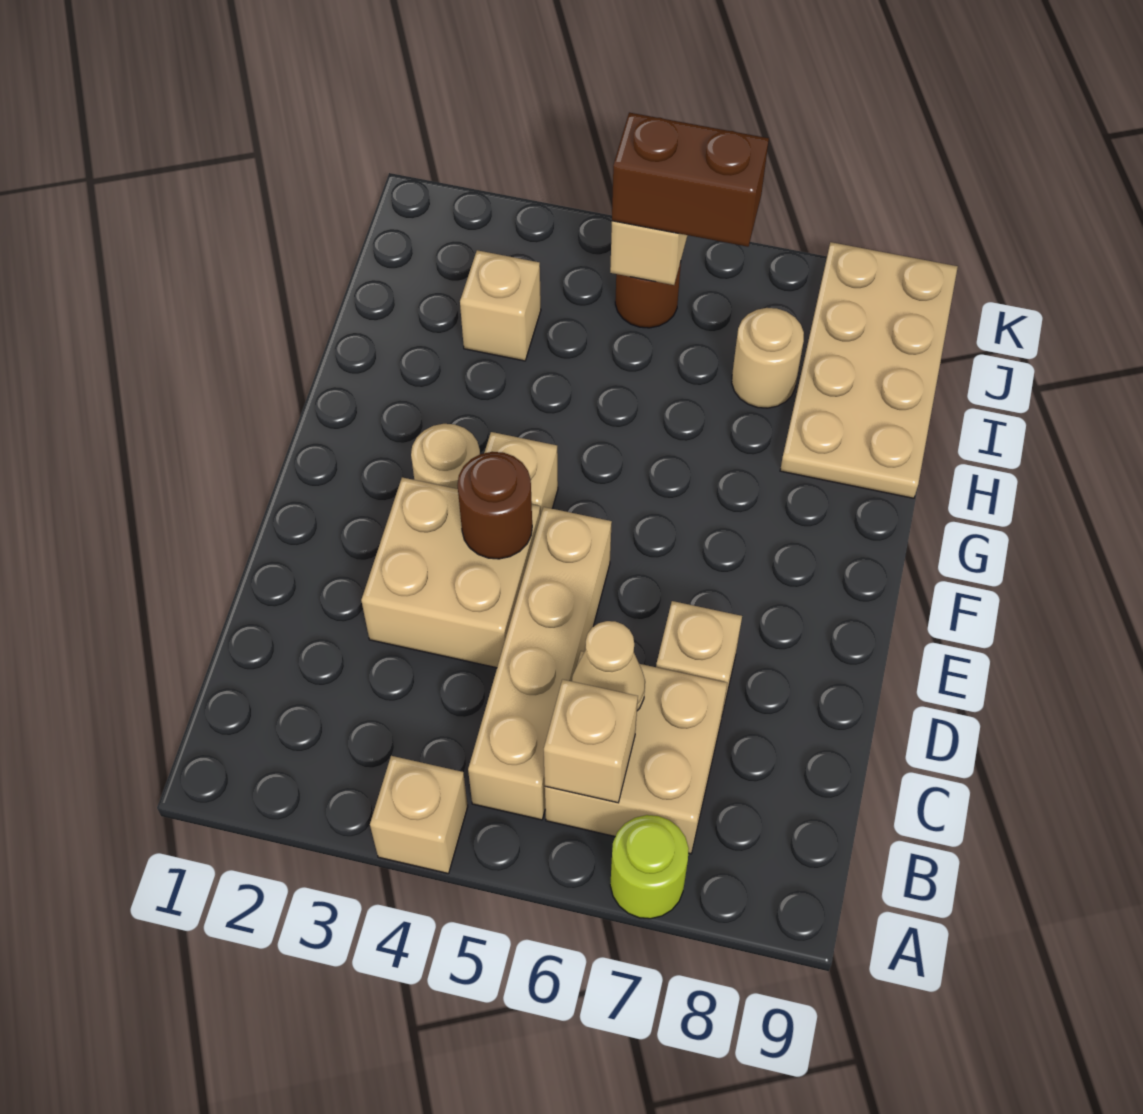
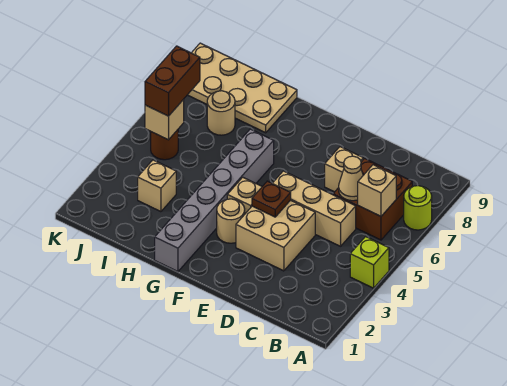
tan brick A4 level 1 -> lime brick A4 level 1
tan brick B5:E5 level 1 -> tan brick C5:E5 level 1
tan brick B6:C7 level 1 -> brown brick B6:C7 level 1
brown round brick E4 level 2 -> brown plate E4 level 2
none -> grey brick G1:G6 level 1

